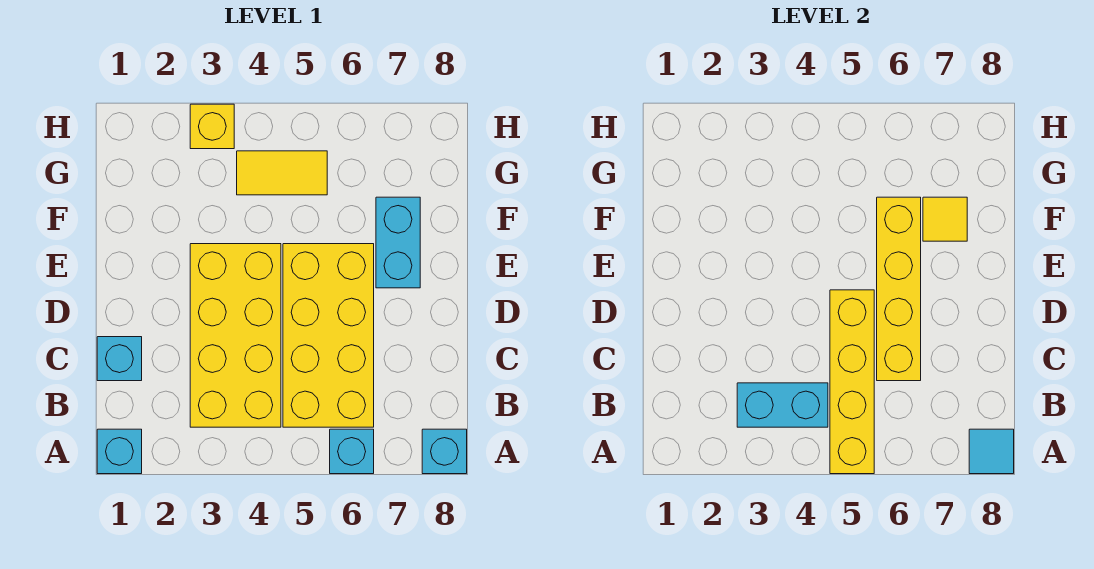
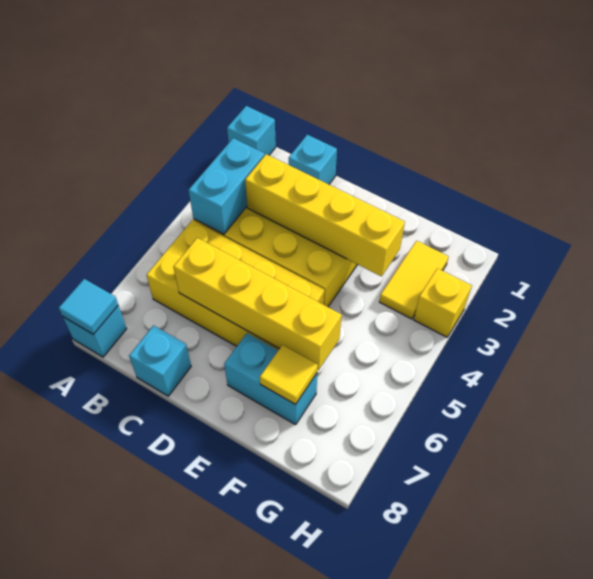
yellow brick A5:D5 level 2 -> yellow brick C3:F3 level 2
cyan brick A6 level 1 -> cyan brick C8 level 1
yellow tile G4:G5 level 1 -> yellow tile G2:G3 level 1

